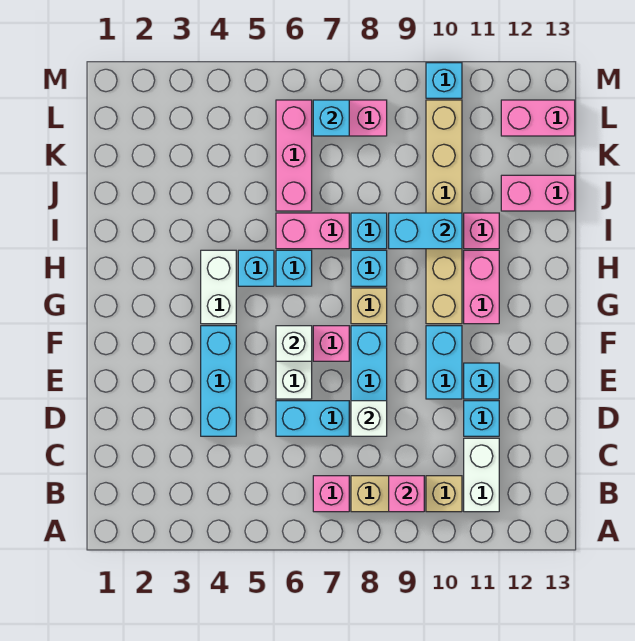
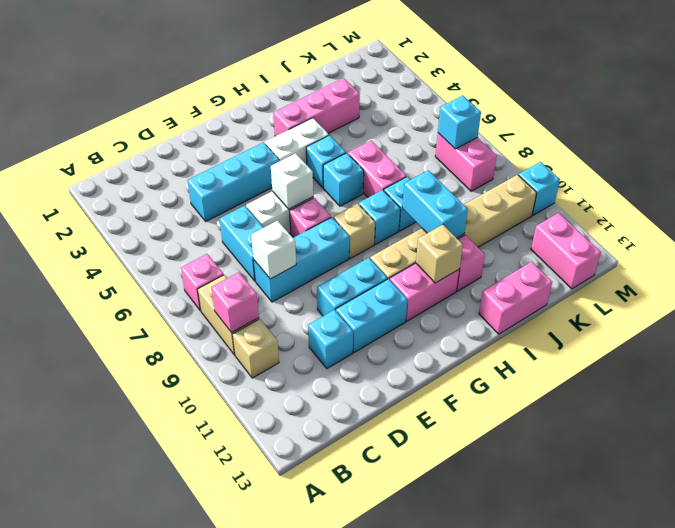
white brick B11:C11 level 1 -> none
cyan brick E11 level 1 -> cyan brick E11:F11 level 1
none -> tan brick H11 level 2
pink brick J6:L6 level 1 -> pink brick H3:J3 level 1
pink brick J12:J13 level 1 -> pink brick I13:J13 level 1

